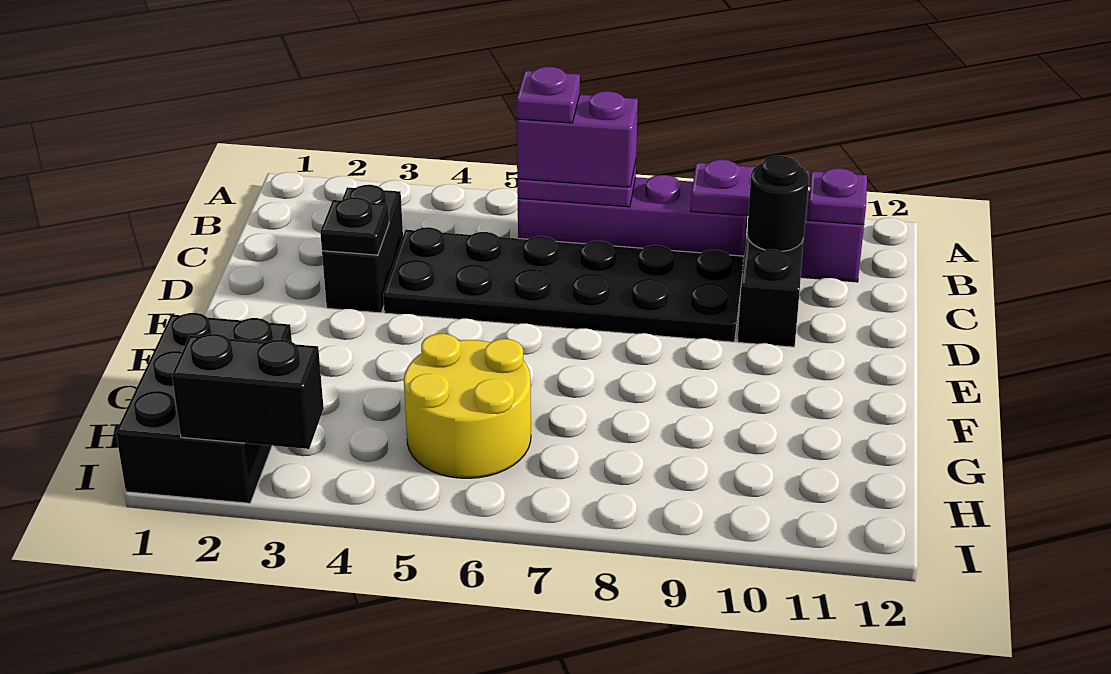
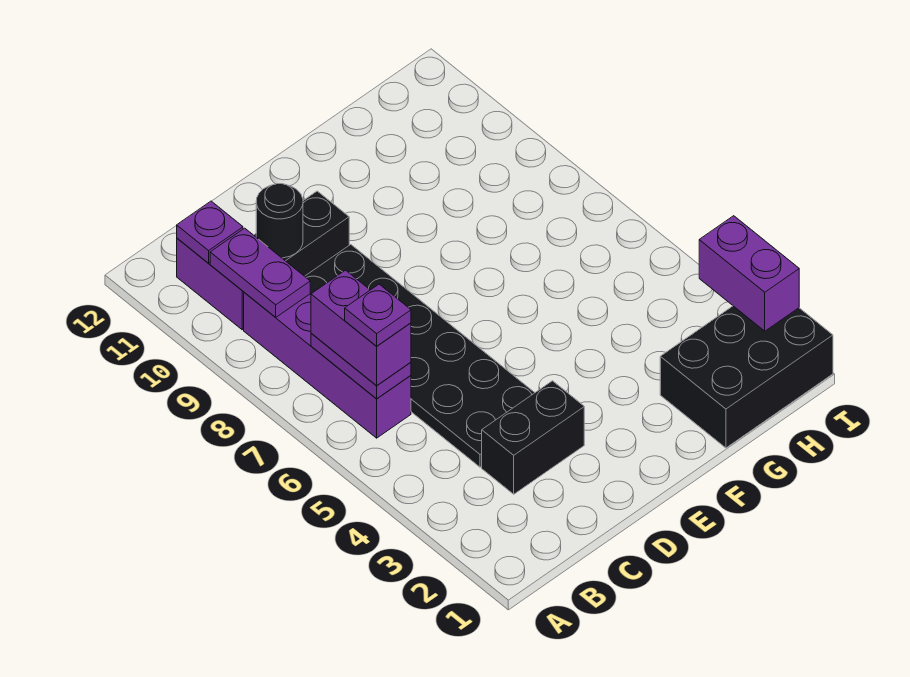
black plate D3 level 2 -> none
yellow round brick G5:H6 level 1 -> none
black brick I2:I3 level 2 -> purple brick I2:I3 level 2

